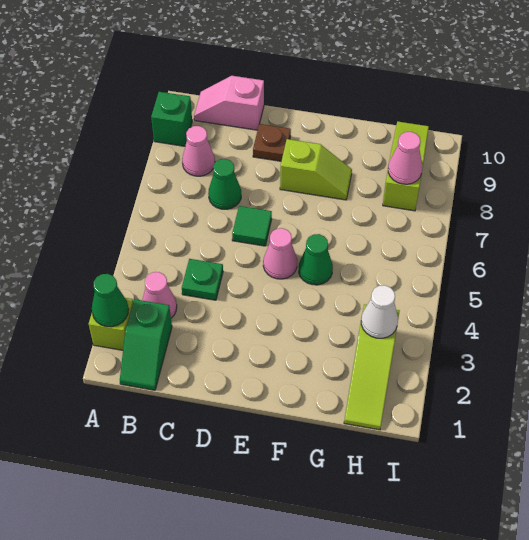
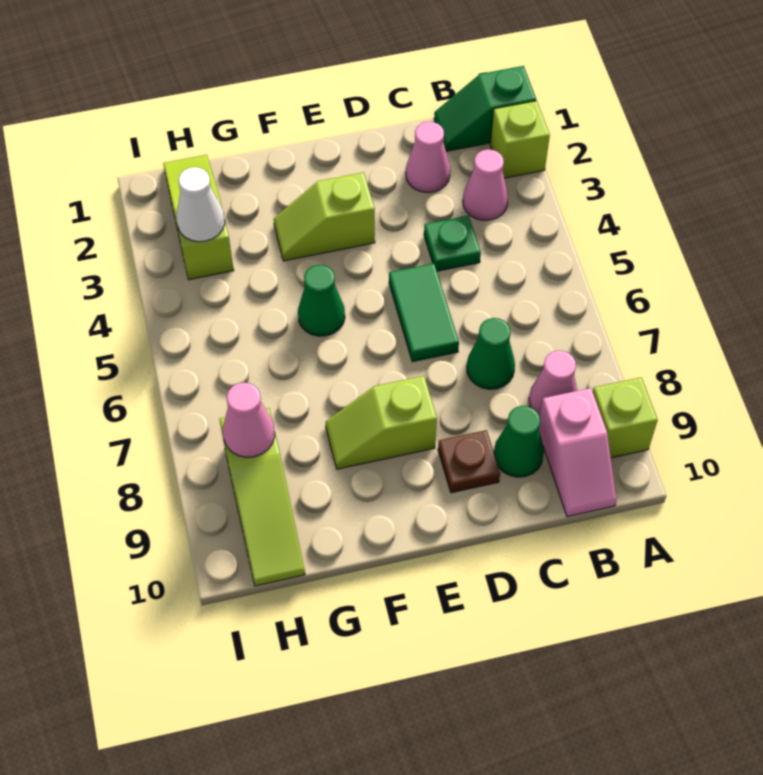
green cone A2 level 2 -> green cone C9 level 1
green brick A9 level 1 -> lime brick A9 level 1
green slope B1:B2 level 1 top 2 -> green slope A1:B1 level 1 top A
pink slope B10:C10 level 1 top C -> pink slope B9:B10 level 1 top 9
green tile D6 level 1 -> green tile D5:D6 level 1
none -> lime slope E3:F3 level 1 top E
pink cone E5 level 1 -> pink cone C2 level 1

